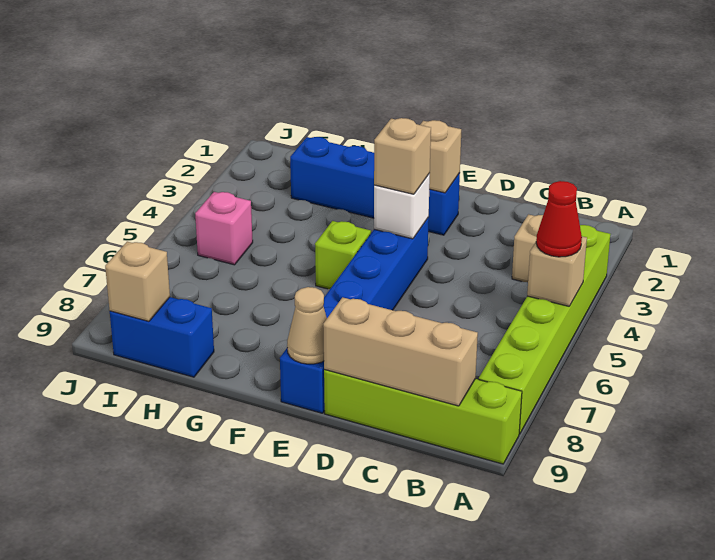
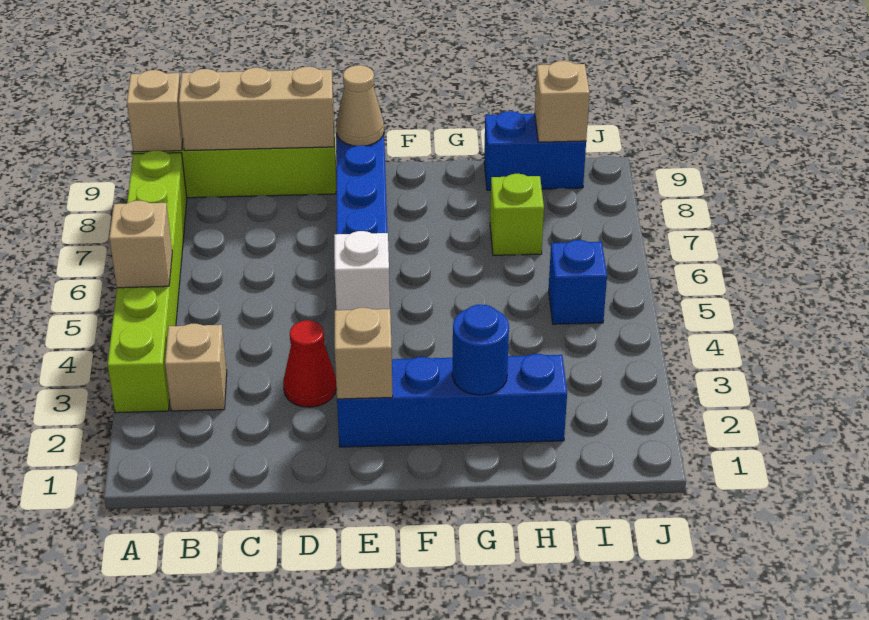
red cone A5 level 3 -> red cone D3 level 1
tan brick E4 level 3 -> tan brick A9 level 2
lime brick F5 level 1 -> lime brick H7 level 1
none -> blue round brick G2 level 2
pink brick I5 level 1 -> blue brick I5 level 1

